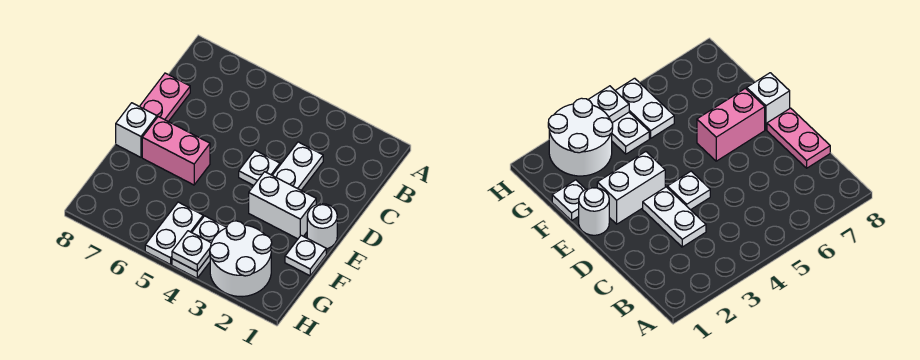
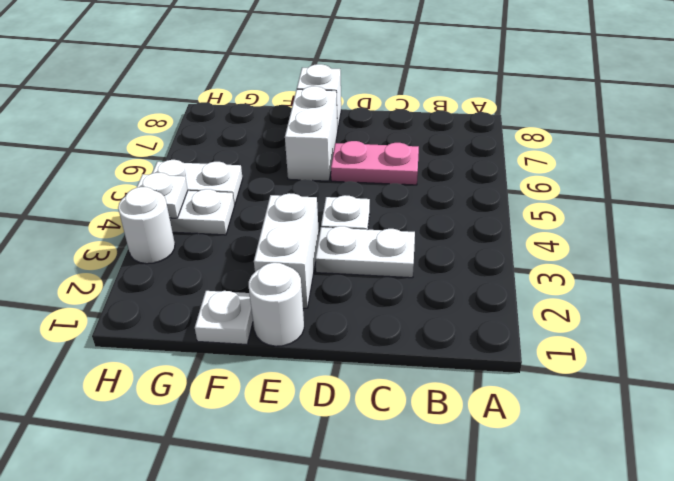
pink plate C8:D8 level 1 -> pink plate C6:D6 level 1
pink brick E6:E7 level 1 -> white brick E6:E7 level 1
white round brick G2:H3 level 1 -> white round brick H3 level 1

